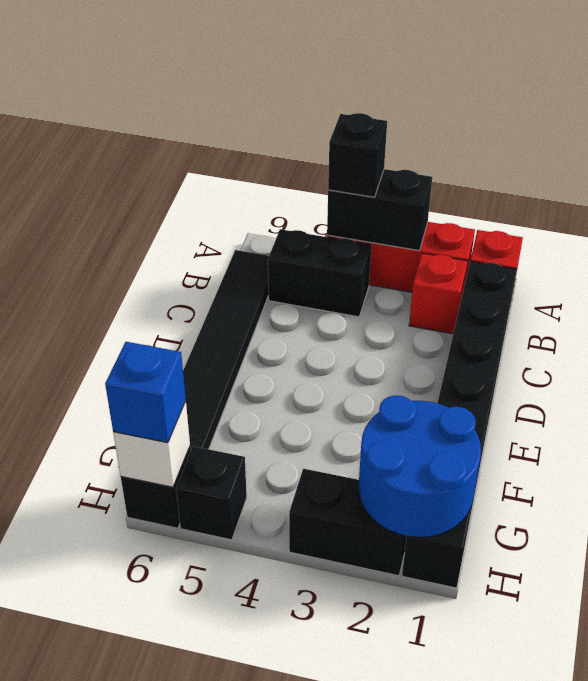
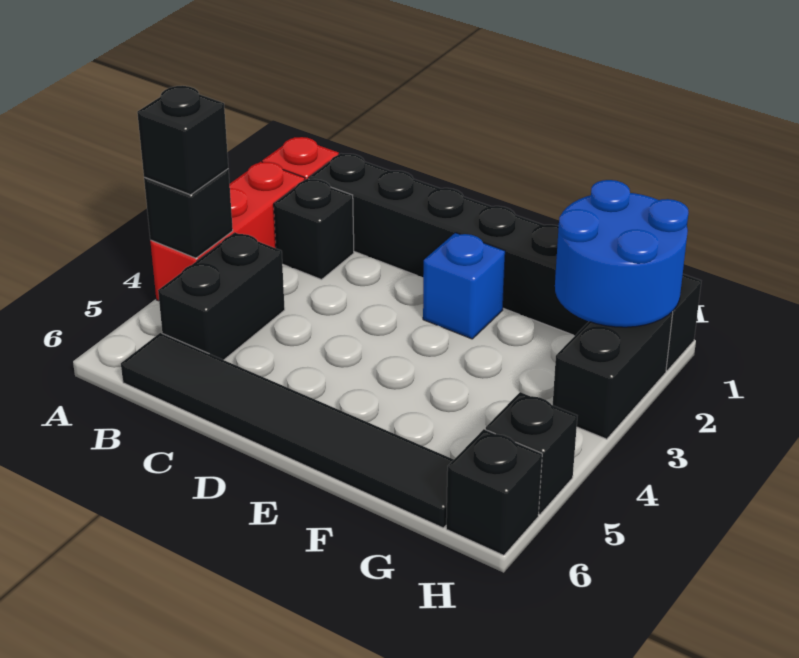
black brick A3:A4 level 2 -> black brick A4 level 2
red brick B2 level 1 -> black brick B2 level 1
white brick H6 level 2 -> none
blue brick H6 level 3 -> blue brick E2 level 1

